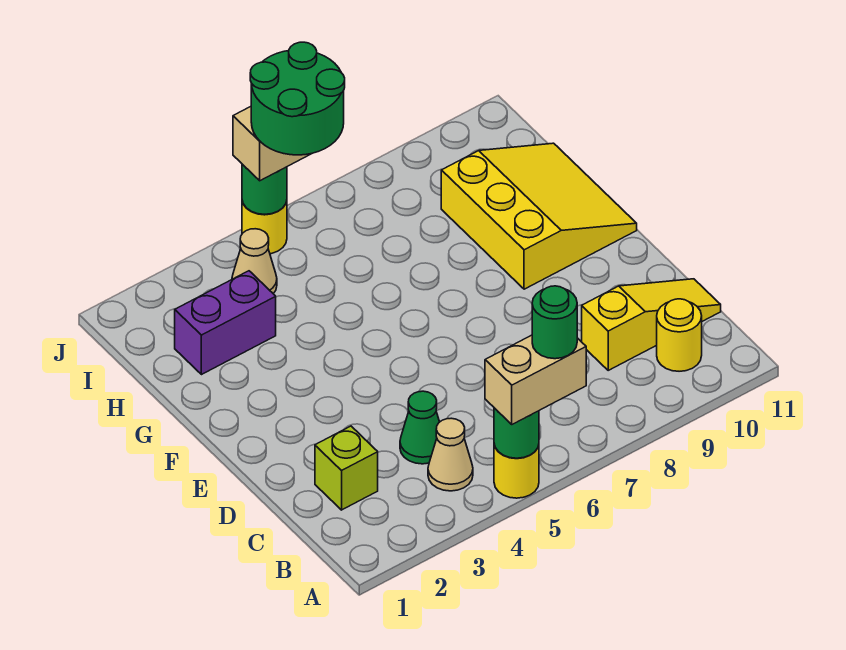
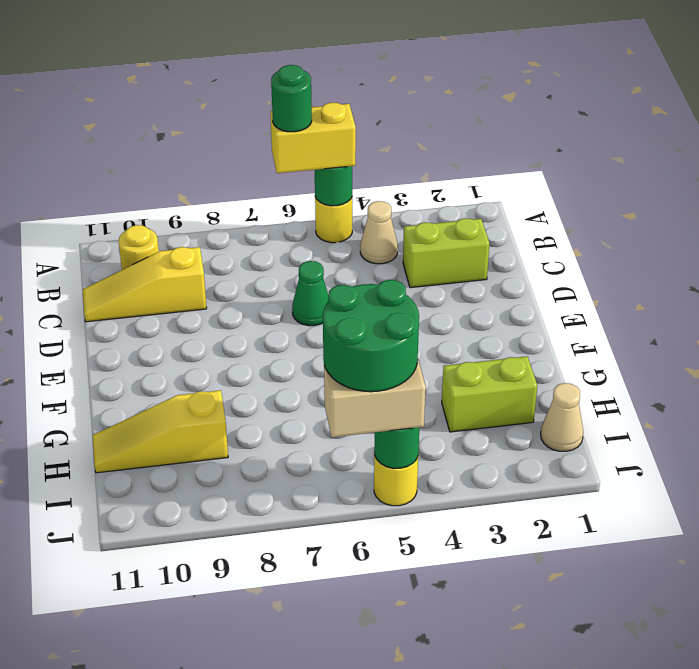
tan brick A5:A6 level 3 -> yellow brick A5:A6 level 3
lime brick C2 level 1 -> lime brick C2:C3 level 1
green cone C4 level 1 -> green cone D6 level 1
yellow slope F9:H11 level 1 top 9 -> yellow slope H9:H11 level 1 top 9
purple brick H2:H3 level 1 -> lime brick H2:H3 level 1
tan cone I4 level 1 -> tan cone I1 level 1

